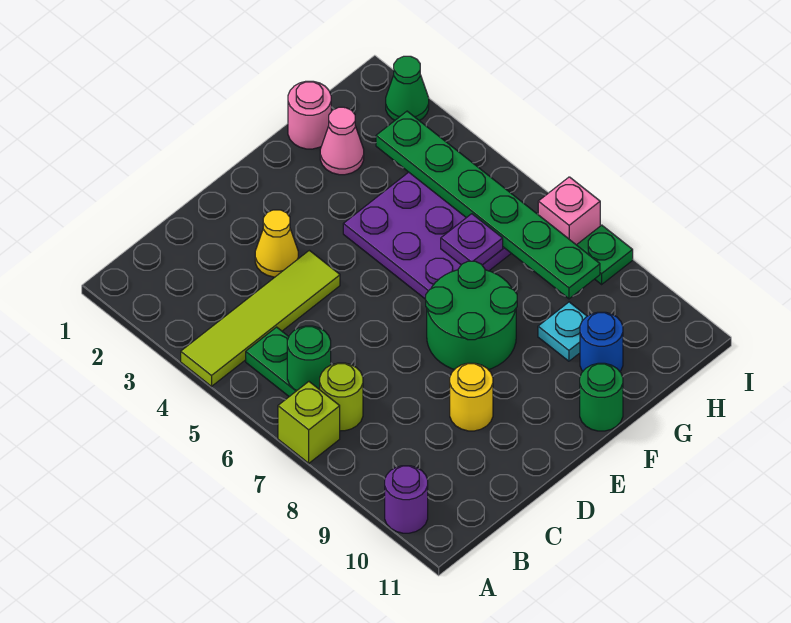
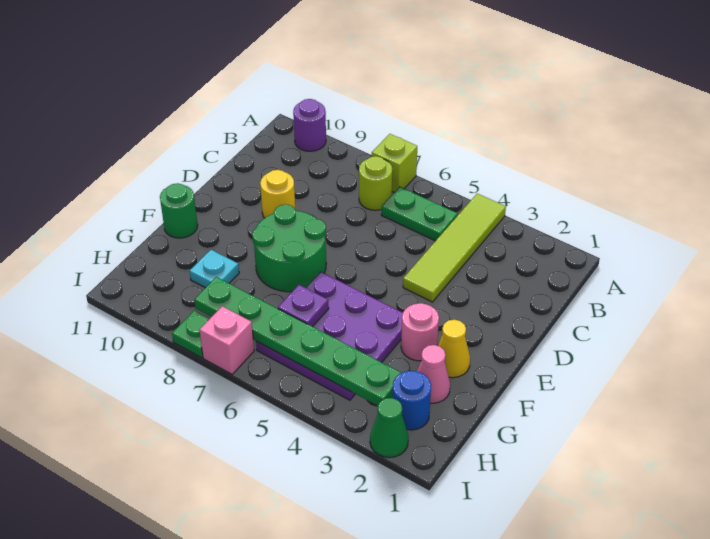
green round brick B6 level 2 -> none
yellow cone D3 level 1 -> yellow cone F2 level 1
pink round brick G1 level 1 -> pink round brick F3 level 1
blue round brick G10 level 1 -> blue round brick H2 level 1

